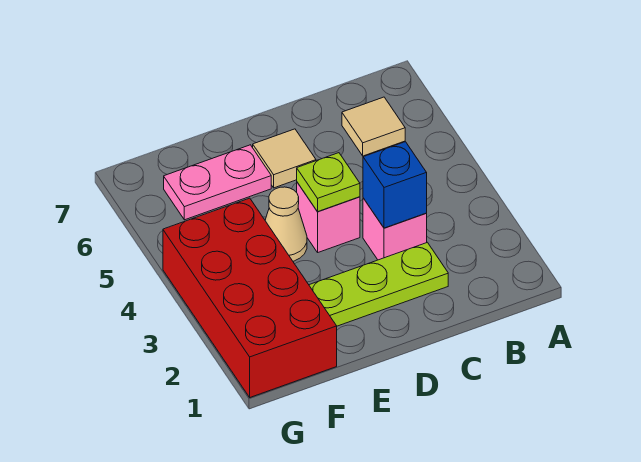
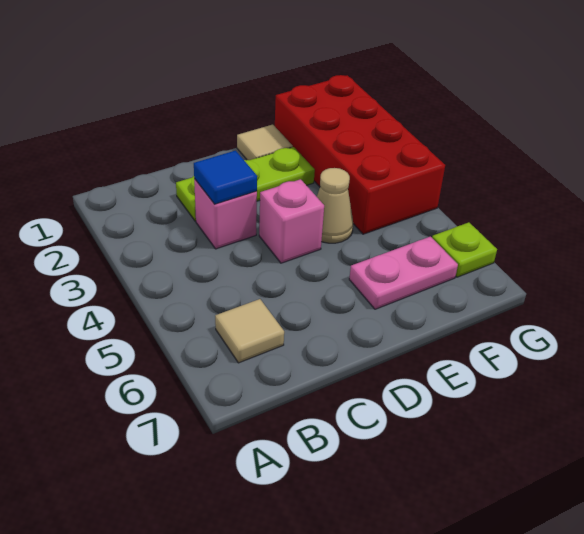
blue brick C3 level 2 -> blue tile C3 level 2
lime plate D4 level 2 -> lime plate G6 level 1
tan tile D6 level 1 -> tan tile E1 level 1

